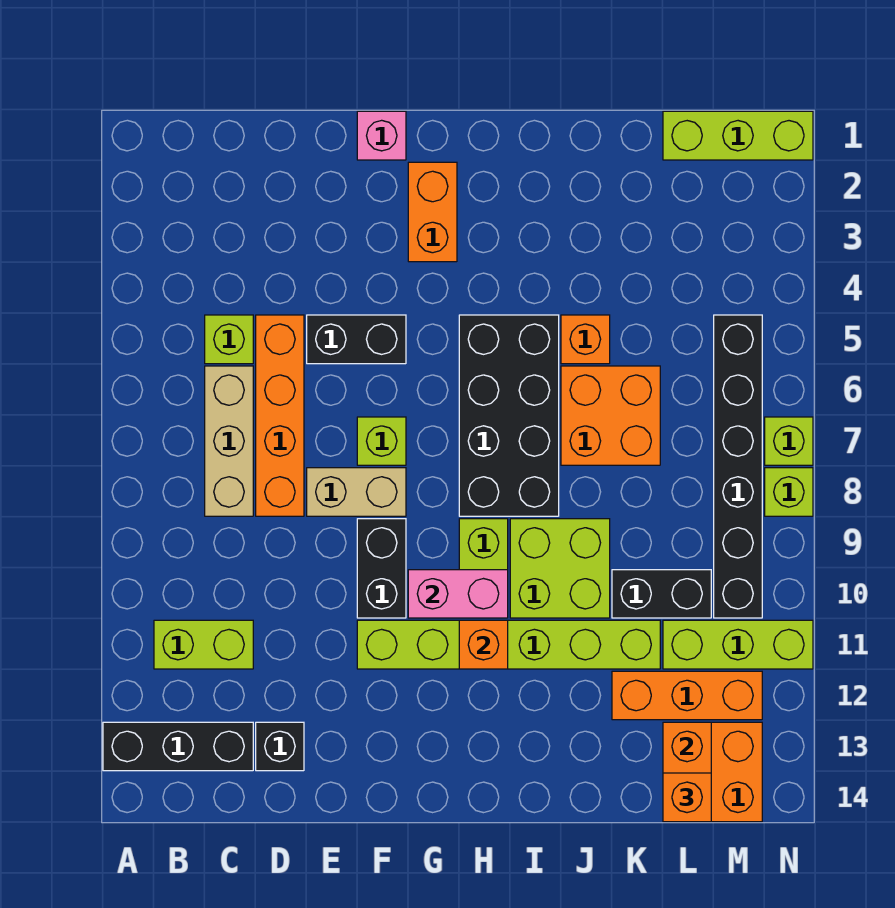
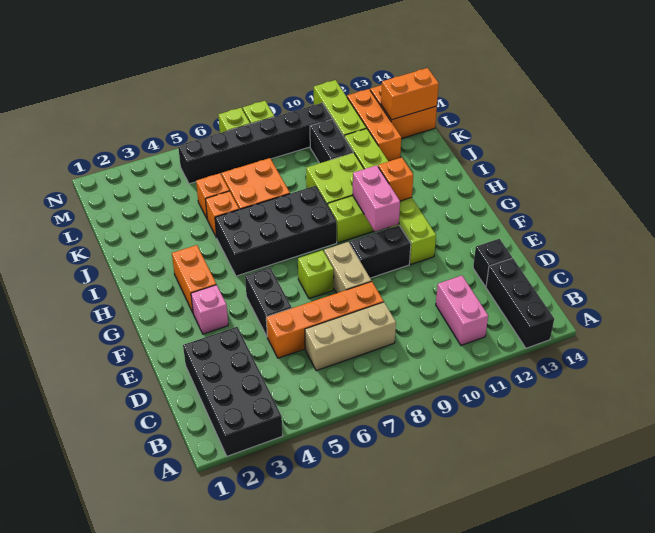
none -> black brick A2:D3 level 1
lime brick B11:C11 level 1 -> pink brick B11:C11 level 1
lime brick C5 level 1 -> none
pink brick F1 level 1 -> pink brick F3 level 1
orange brick G2:G3 level 1 -> orange brick G3:H3 level 1
lime brick L1:N1 level 1 -> none
orange brick L14 level 3 -> orange brick K5 level 1

